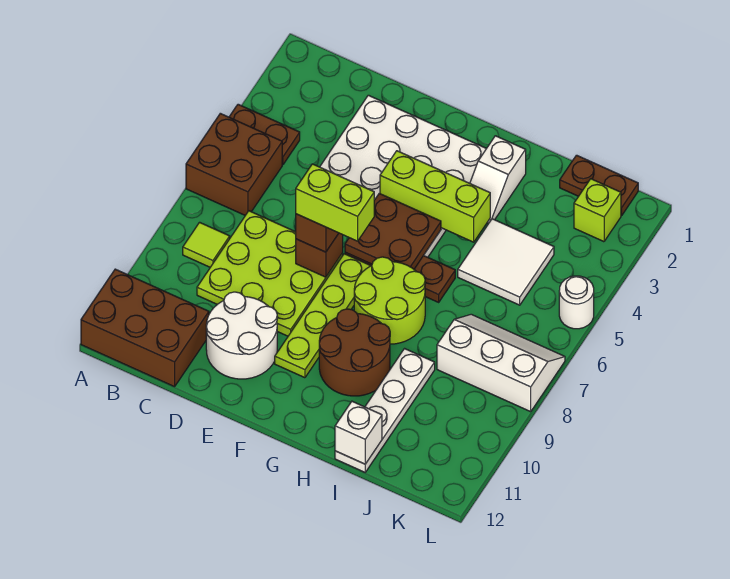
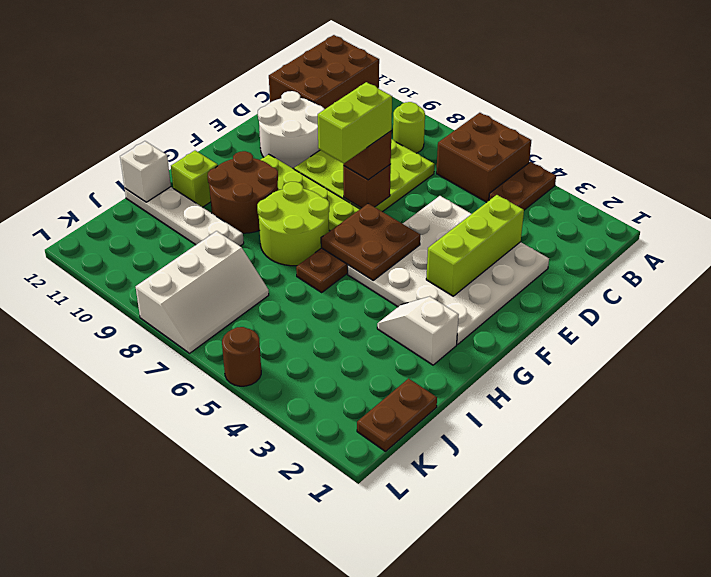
lime tile B8 level 1 -> lime round brick B8 level 1
lime brick F4:H4 level 2 -> lime brick D3:F3 level 2
white tile I4:J5 level 1 -> none
lime brick K2 level 1 -> lime brick H11 level 1
white round brick L5 level 1 -> brown round brick L5 level 1

